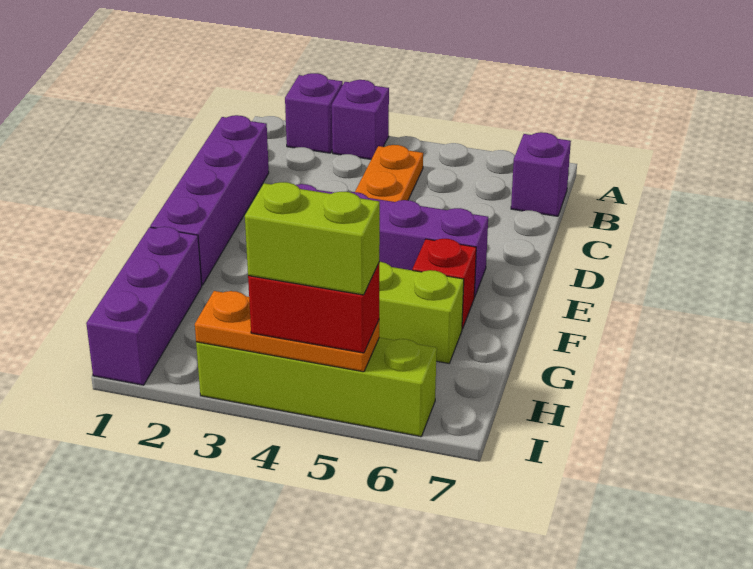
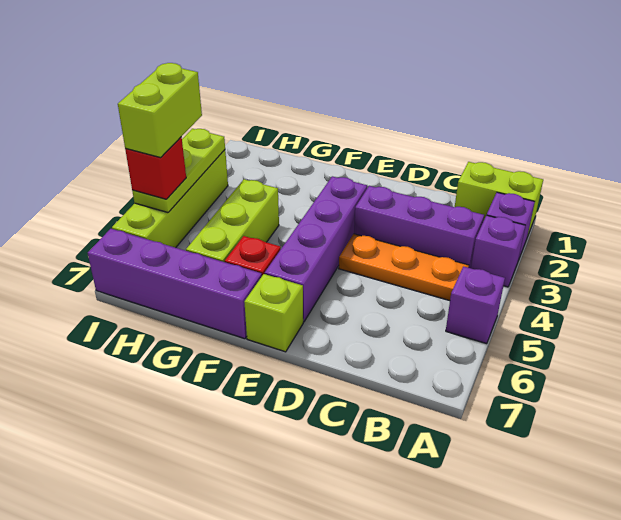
none -> lime brick A1:B1 level 1
purple brick B7 level 1 -> purple brick A5 level 1
purple brick C1:F1 level 1 -> purple brick F7:I7 level 1
none -> lime brick E7 level 1
purple brick G1:I1 level 1 -> purple brick B3:D3 level 1
orange plate I3:I5 level 2 -> lime plate I3:I5 level 2
red brick I4:I5 level 3 -> red brick I5 level 3

